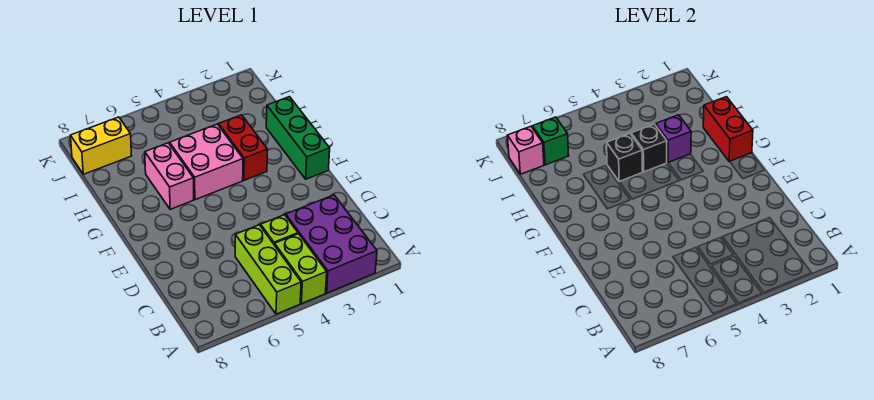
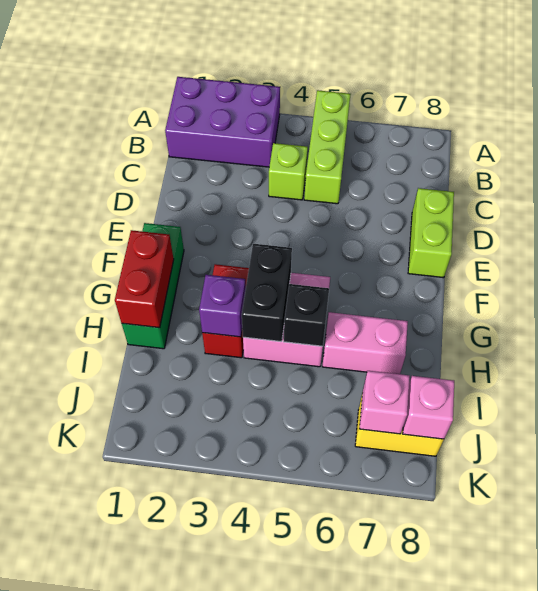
purple brick A2:C3 level 1 -> purple brick A1:B3 level 1
lime brick A4:B4 level 1 -> lime brick D8:E8 level 1
pink brick G6:H6 level 1 -> pink brick H6:H7 level 1
black brick H4 level 2 -> black brick G4:H4 level 2
green brick J7 level 2 -> pink brick J7 level 2

